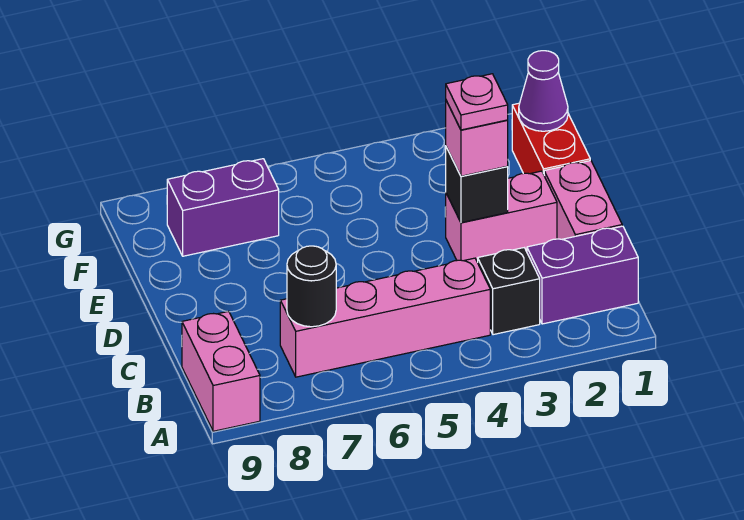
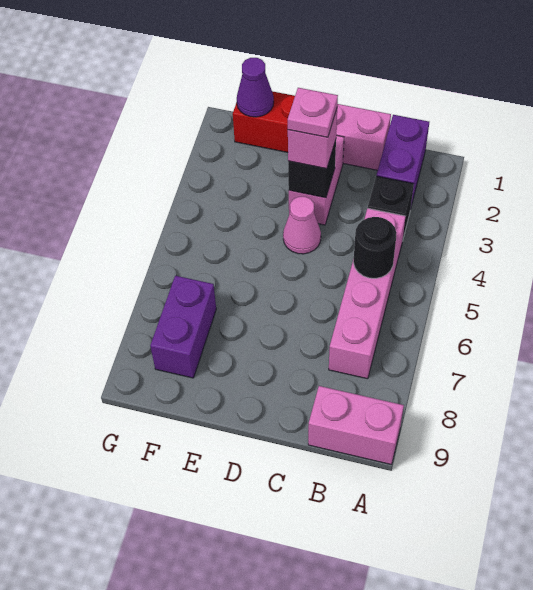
black round brick B7 level 2 -> black round brick B5 level 2
none -> pink cone D4 level 1

